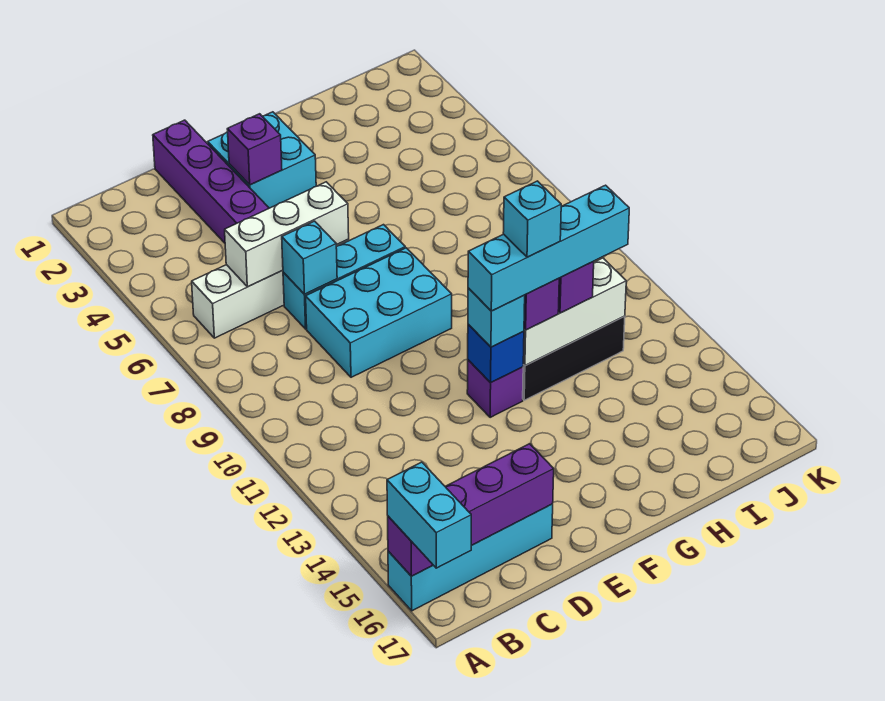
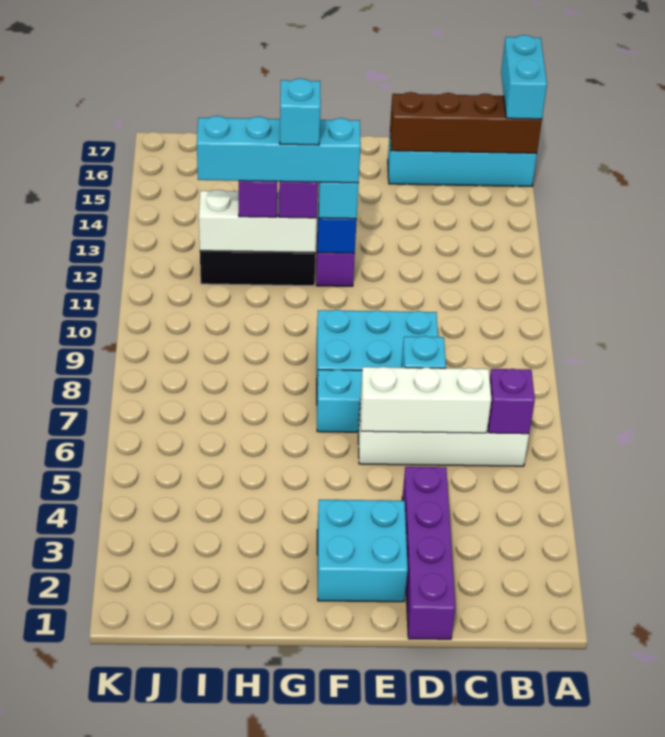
purple brick A16:D16 level 2 -> brown brick A16:D16 level 2
purple brick E3 level 2 -> purple brick B6 level 2

